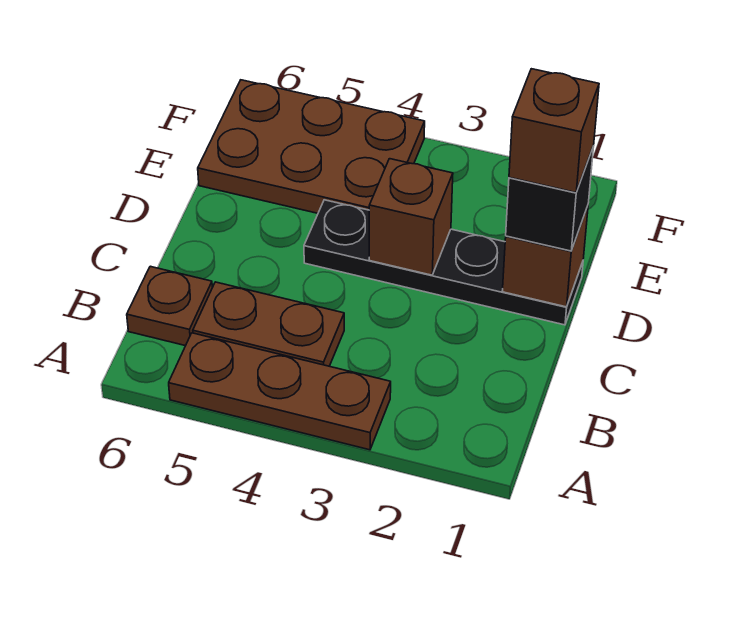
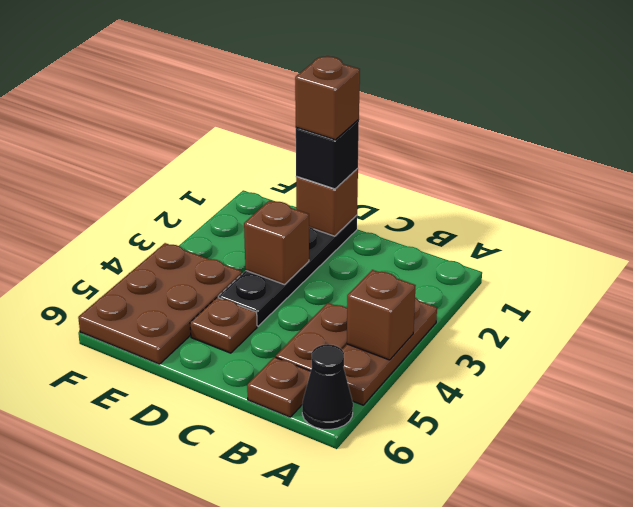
none -> brown brick A4 level 2
none -> black cone A6 level 1
none -> brown plate D5 level 1

